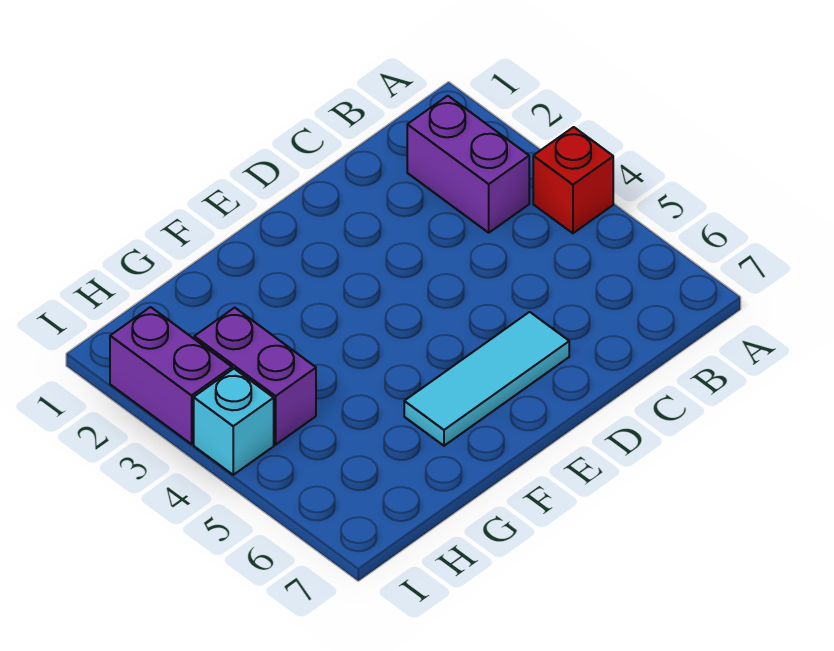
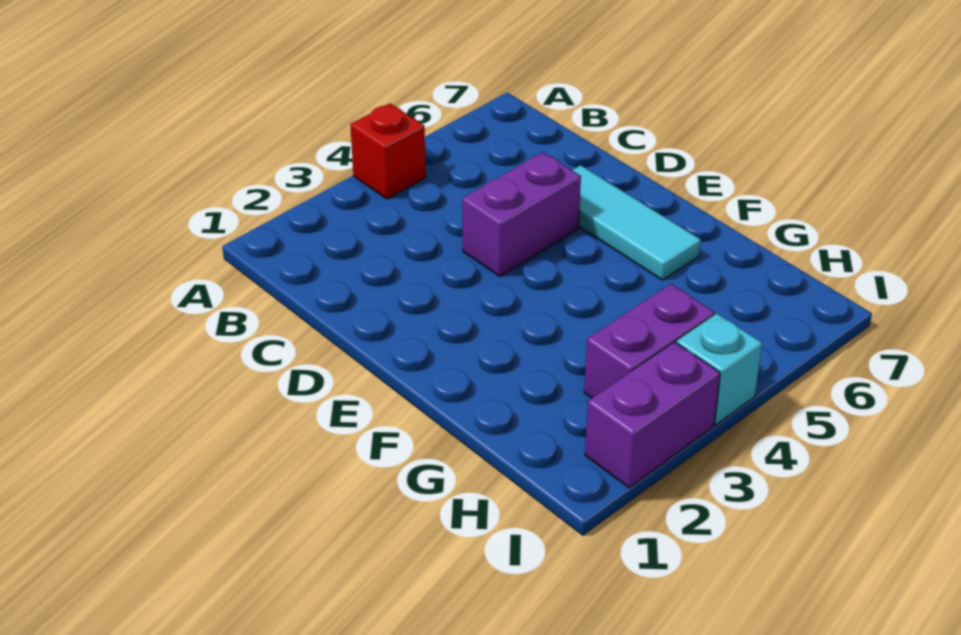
purple brick B2:B3 level 1 -> purple brick D4:D5 level 1

